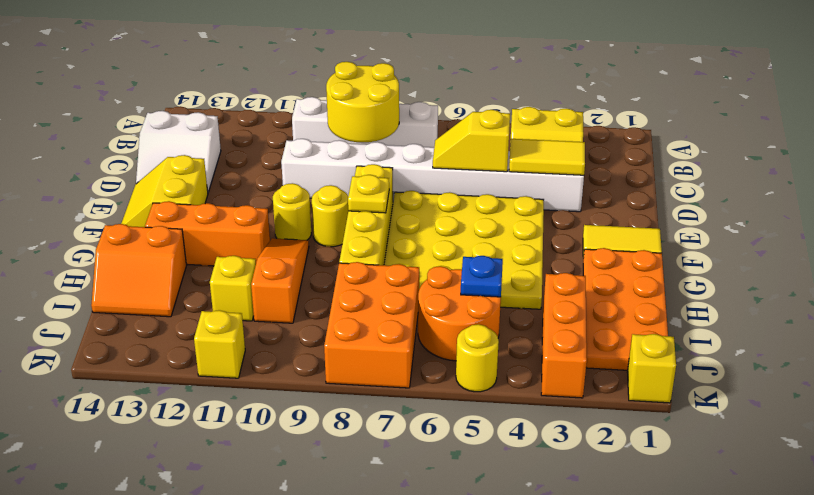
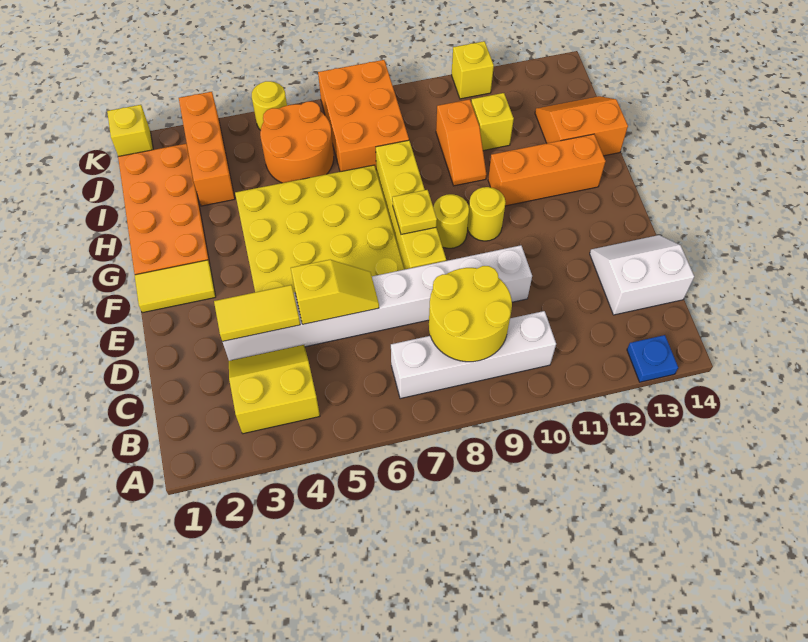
yellow slope E13:F14 level 1 top 13 -> none
orange slope G10:I10 level 1 top I -> orange slope H10:I10 level 1 top I
blue plate I5 level 2 -> blue plate A13 level 1

